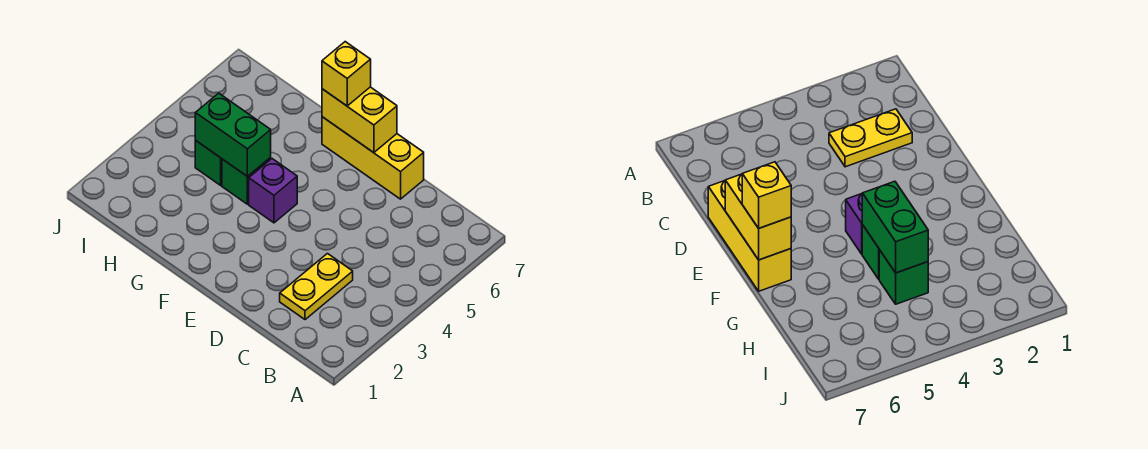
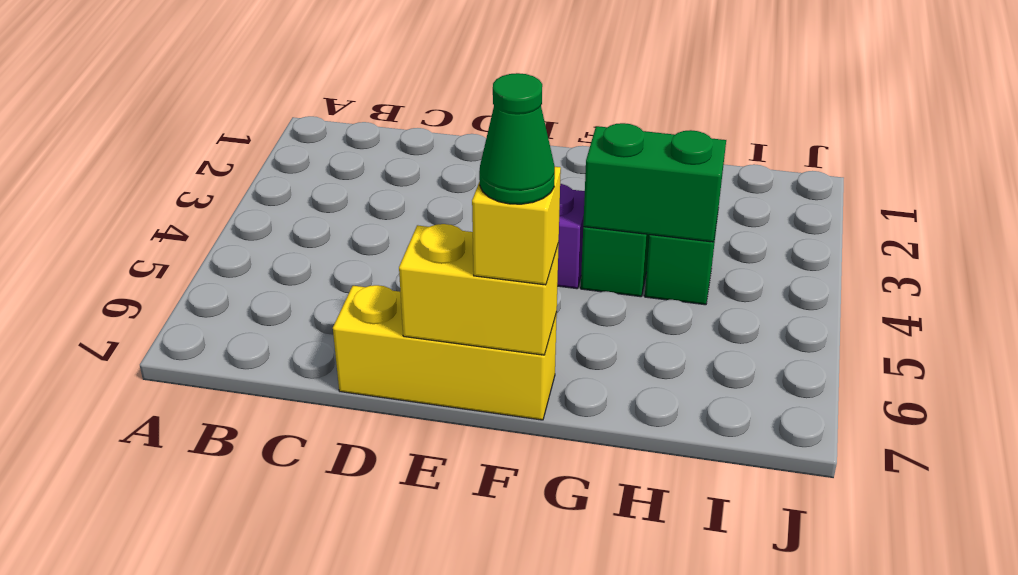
yellow plate C2:C3 level 1 -> none
none -> green cone F7 level 4

